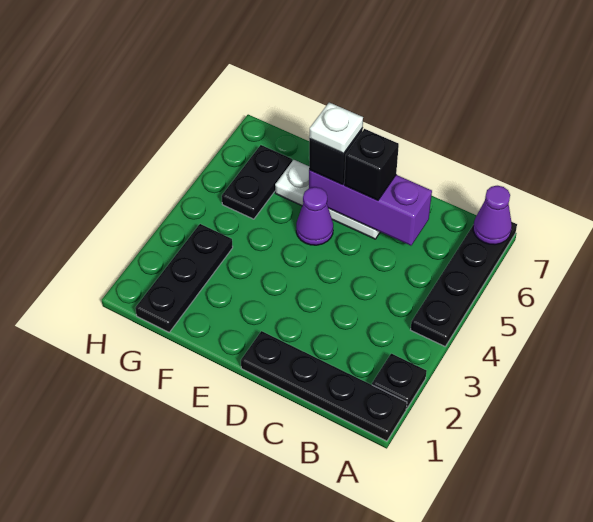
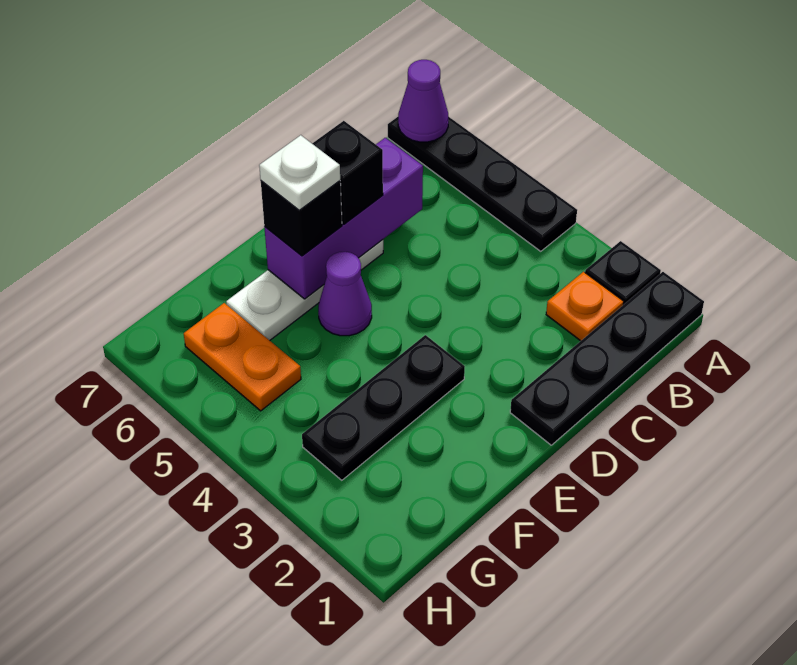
none -> orange plate B2 level 1
black plate G1:G3 level 1 -> black plate E3:G3 level 1
black plate G5:G6 level 1 -> orange plate G5:G6 level 1

